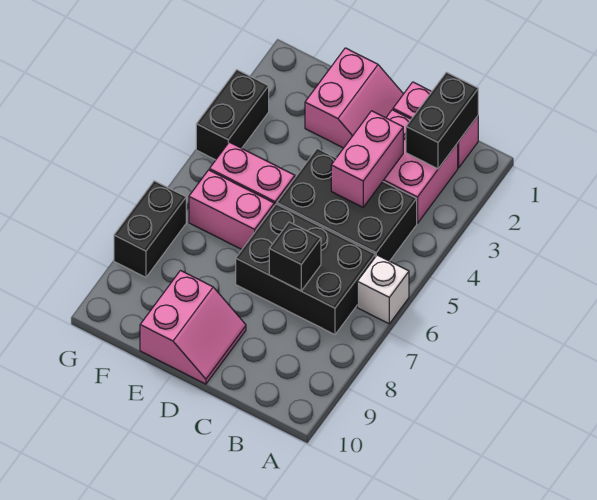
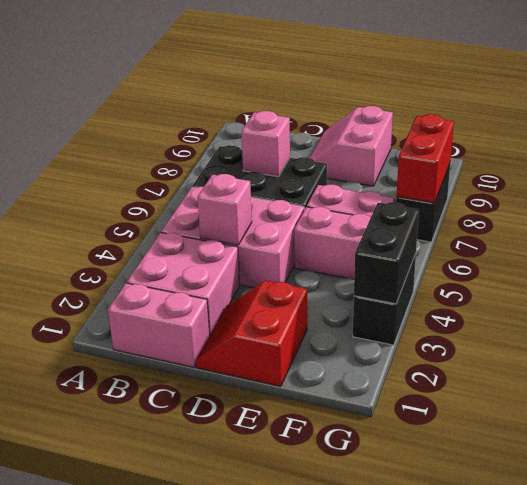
white brick A6 level 1 -> none
black brick B1:B2 level 2 -> black brick G3:G4 level 2
black brick B4:D5 level 1 -> pink brick B4:D5 level 1
pink brick C3:C4 level 2 -> pink brick C4 level 2
black brick C7 level 2 -> pink brick C7 level 2
pink slope D1:E2 level 1 top E -> red slope D1:E2 level 1 top E
none -> red brick G7:G8 level 2

